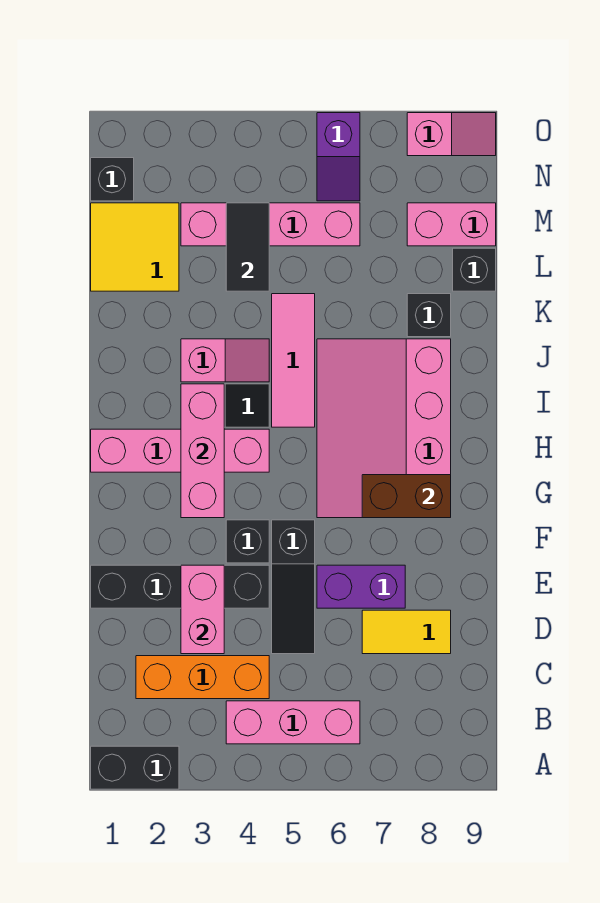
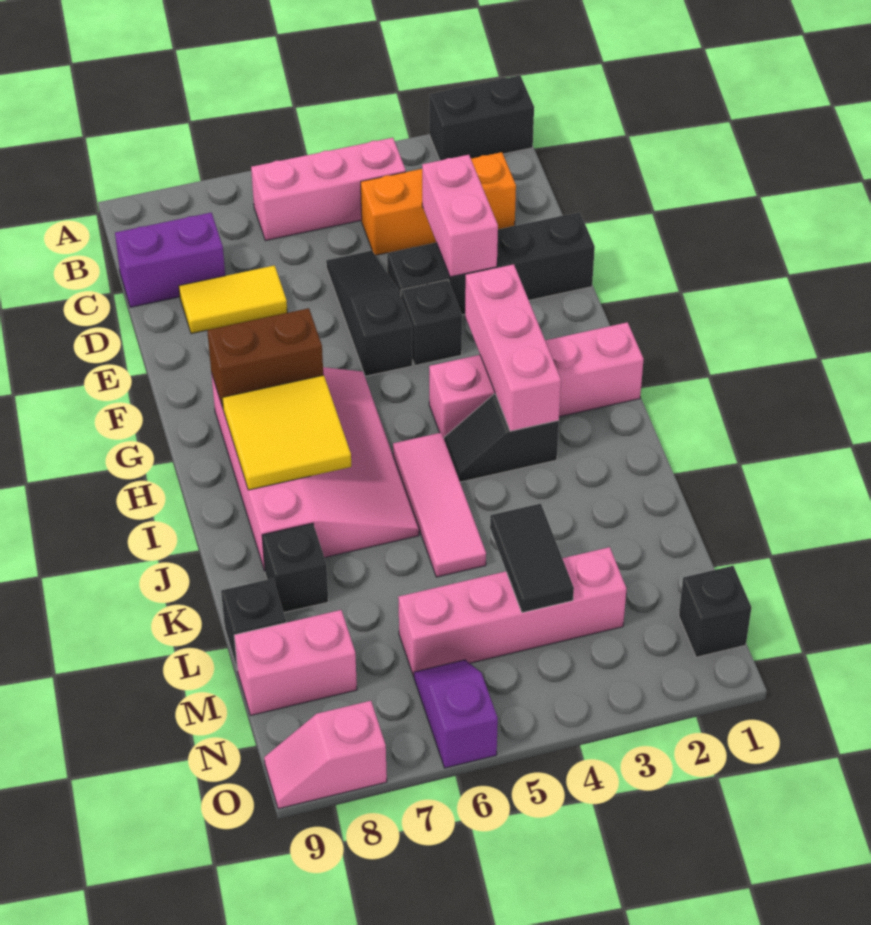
purple brick E6:E7 level 1 -> purple brick C8:C9 level 1
pink slope J3:J4 level 1 top 3 -> none
yellow tile L1:M2 level 1 -> yellow tile H7:I8 level 2

